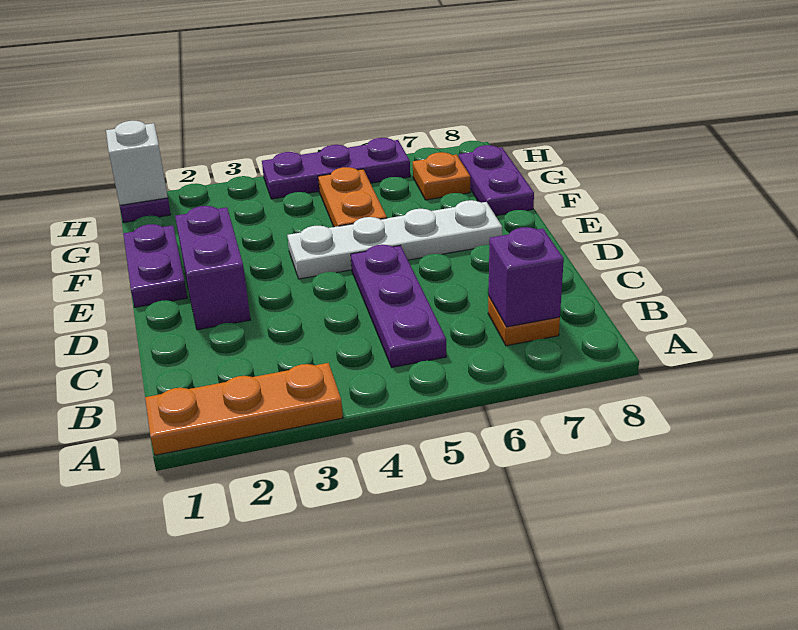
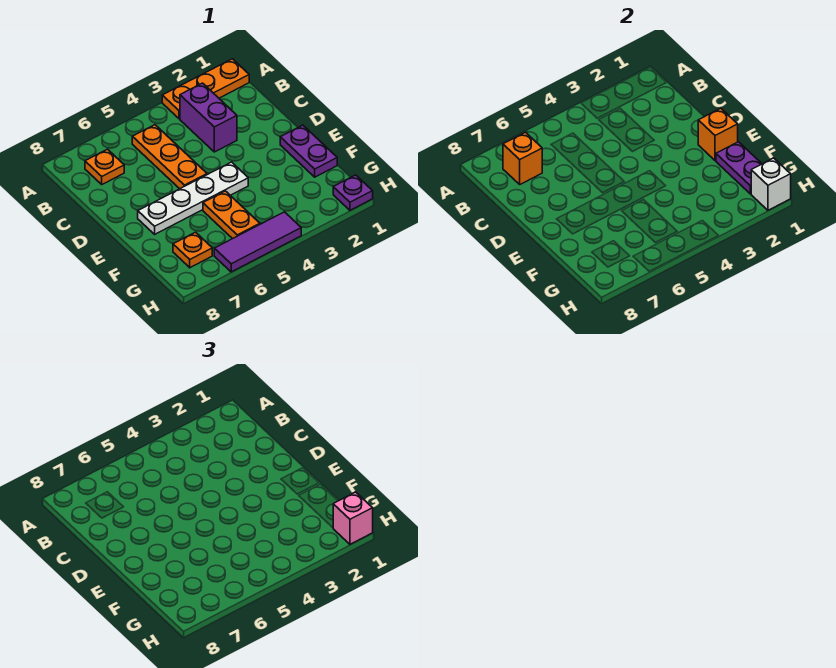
purple plate B5:D5 level 1 -> orange plate B5:D5 level 1
purple brick B7 level 2 -> orange brick B7 level 2
purple brick D2:E2 level 1 -> purple brick B3:C3 level 1
none -> orange brick E1 level 2
purple plate F8:G8 level 1 -> purple plate F1:G1 level 2
none -> pink brick H1 level 3
purple plate H4:H6 level 1 -> purple tile H4:H6 level 1

